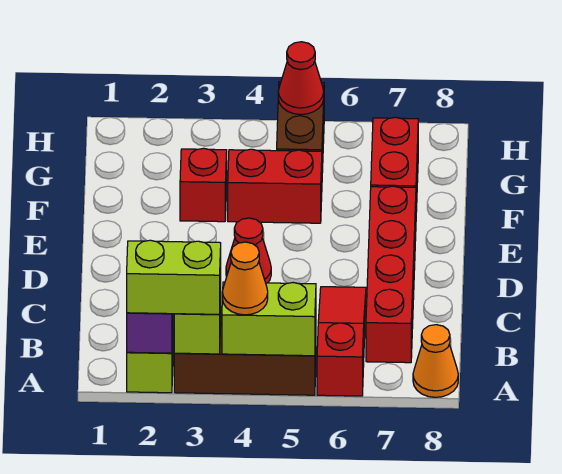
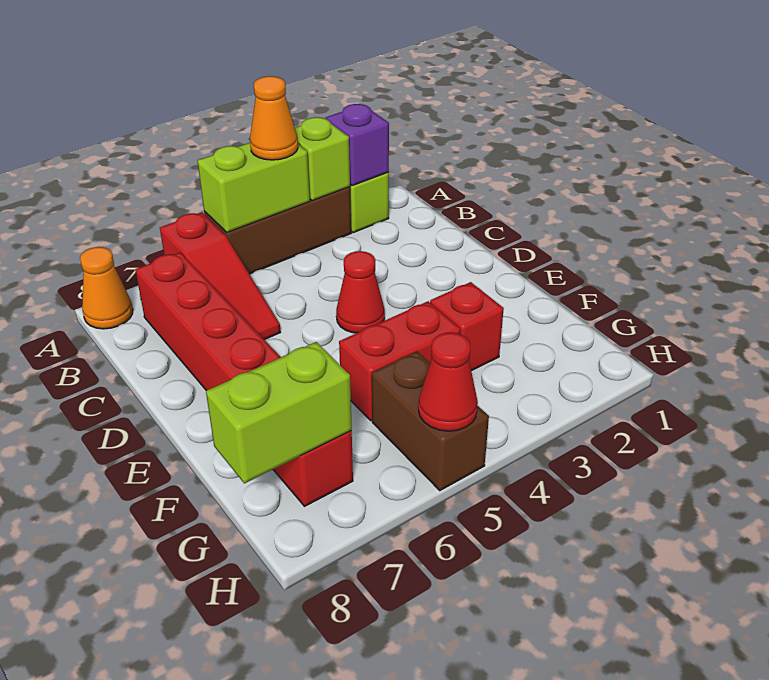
lime brick A2:A3 level 3 -> lime brick G7:G8 level 2

